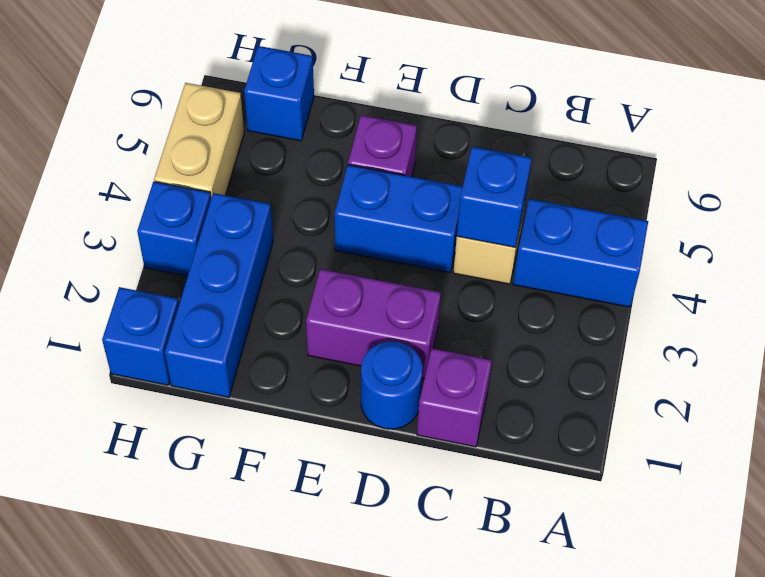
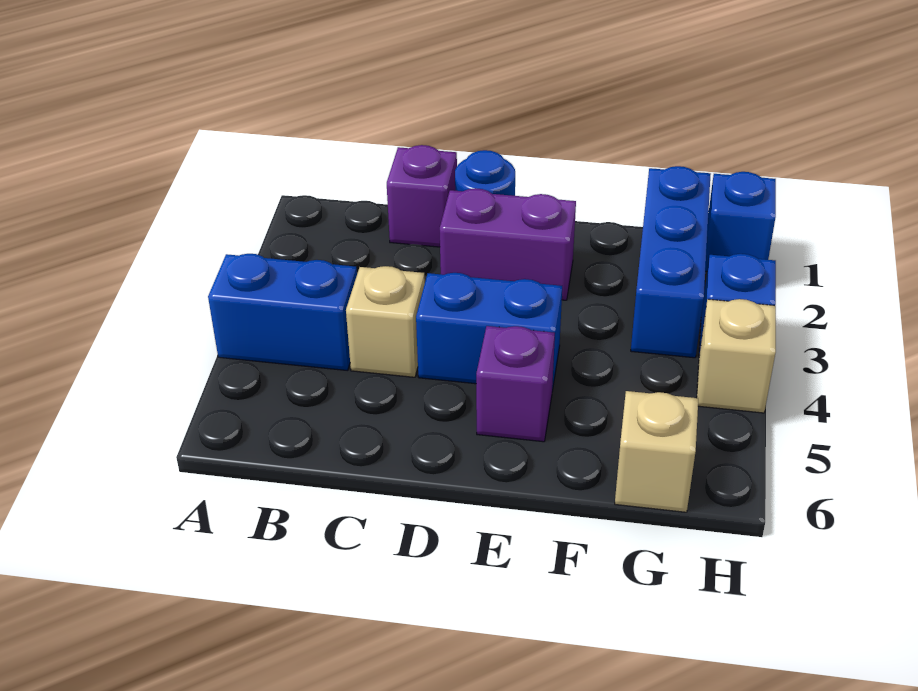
blue brick C4 level 2 -> none
blue brick G6 level 1 -> tan brick G6 level 1
tan brick H4:H5 level 1 -> tan brick H4 level 1

